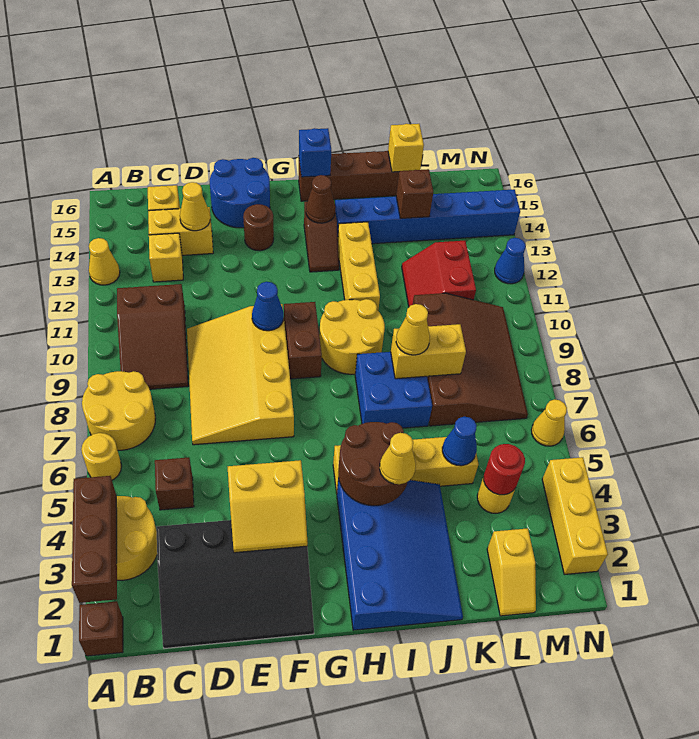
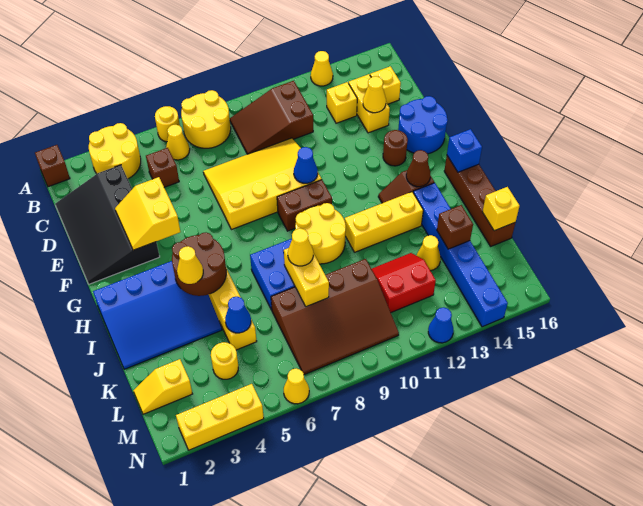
brown brick A2:A4 level 2 -> none
none -> yellow cone B6 level 1
none -> yellow cone K13 level 1
red round brick L4 level 2 -> none

